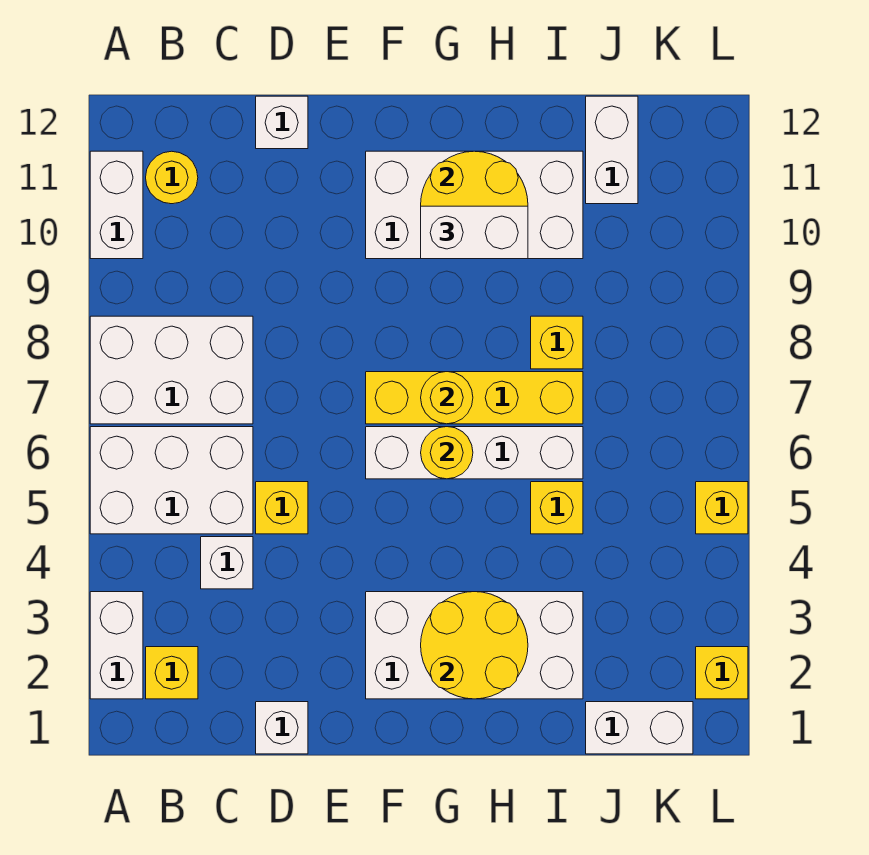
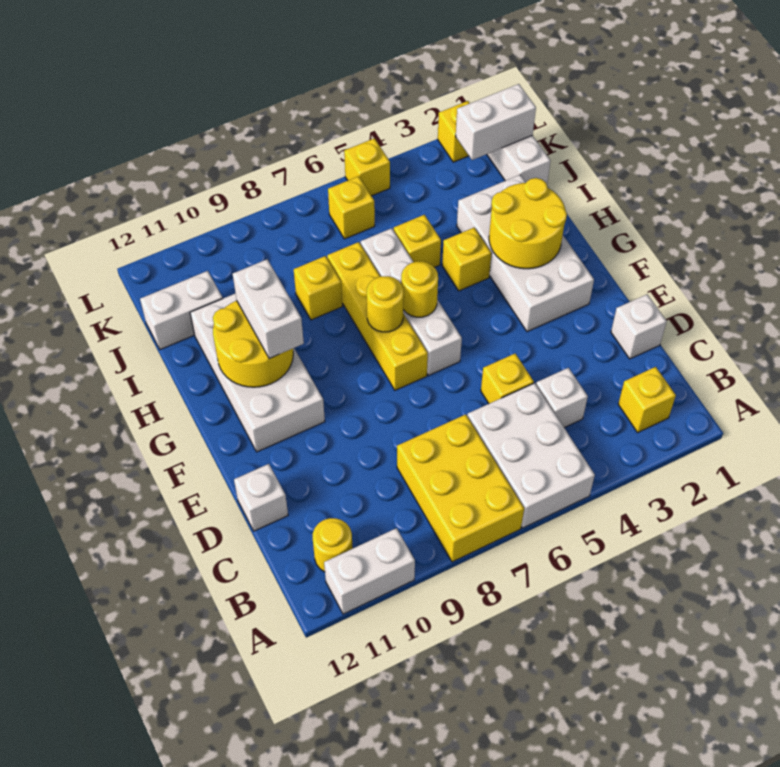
white brick A2:A3 level 1 -> white brick K1:K2 level 2
white brick A7:C8 level 1 -> yellow brick A7:C8 level 1
none -> yellow brick H4 level 1
none -> yellow brick K6 level 1

